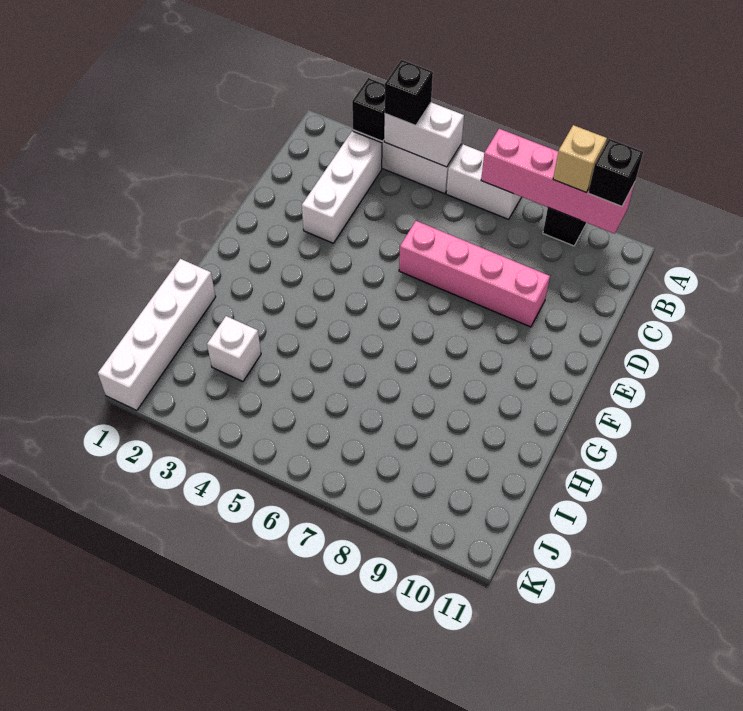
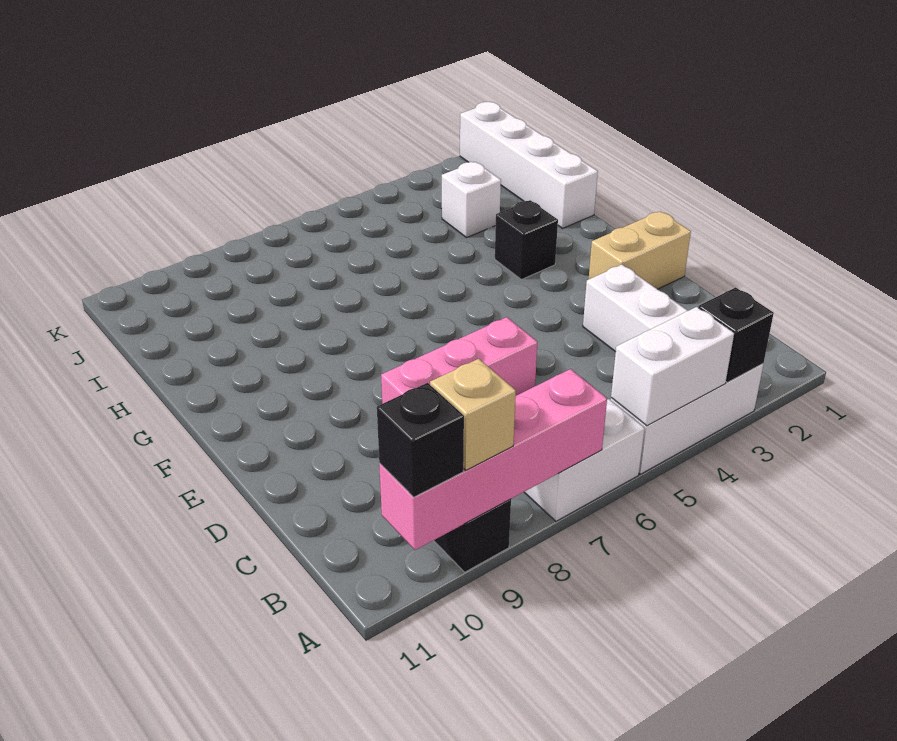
black brick A4 level 3 -> black brick G3 level 1
pink brick D6:D9 level 1 -> pink brick D6:D8 level 1
none -> tan brick E1:E2 level 1

